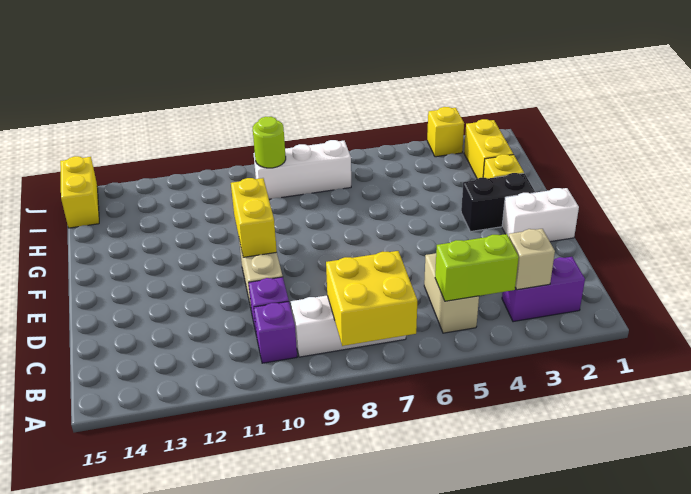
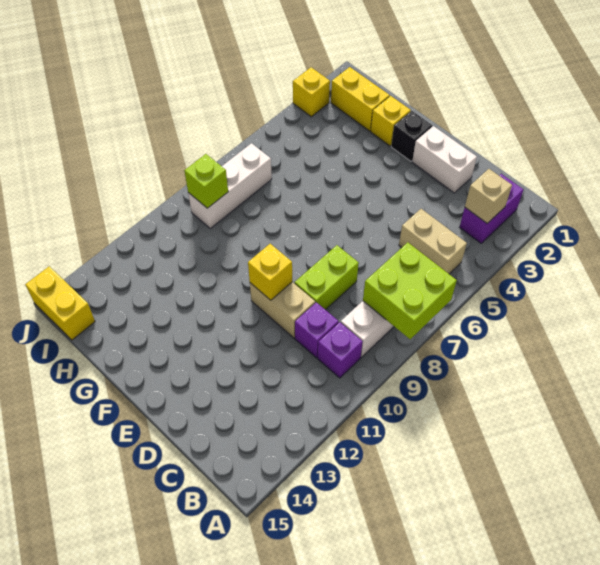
yellow brick A7:B8 level 2 -> lime brick A7:B8 level 2
lime brick B4:B5 level 2 -> lime brick D8:D9 level 1
white brick E1:E2 level 1 -> white brick D2:E2 level 1
yellow brick E10:F10 level 2 -> yellow brick E10 level 2
black brick F2:F3 level 1 -> black brick F2 level 1
lime round brick I9 level 2 -> lime brick I9 level 2

